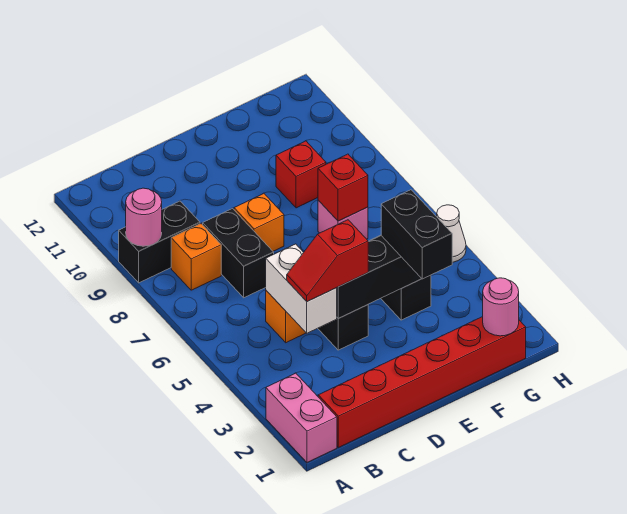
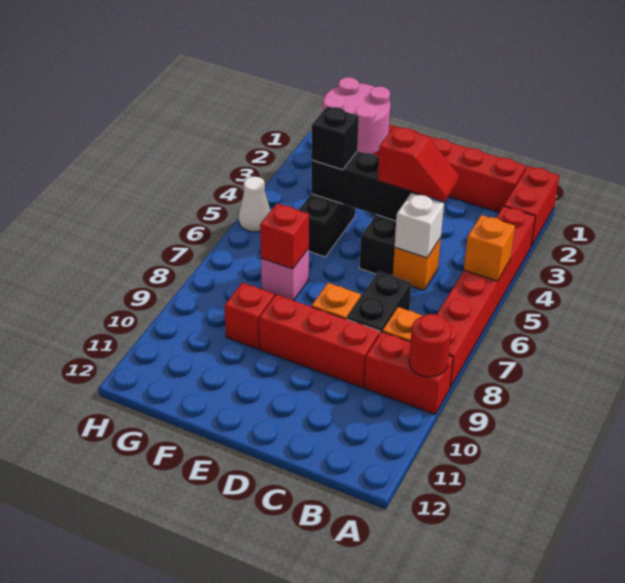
pink brick A1:A2 level 1 -> red brick A1:A2 level 1
none -> red brick A3:A8 level 1
none -> orange brick A5 level 2
black brick A9:B9 level 1 -> red brick A9:B9 level 1
pink round brick A9 level 2 -> red round brick A9 level 2
white brick C4:C5 level 2 -> white brick C5 level 2
none -> red brick C9:E9 level 1
black brick F3:F4 level 3 -> black brick F4 level 3
pink round brick G1 level 2 -> pink round brick F1:G2 level 2

